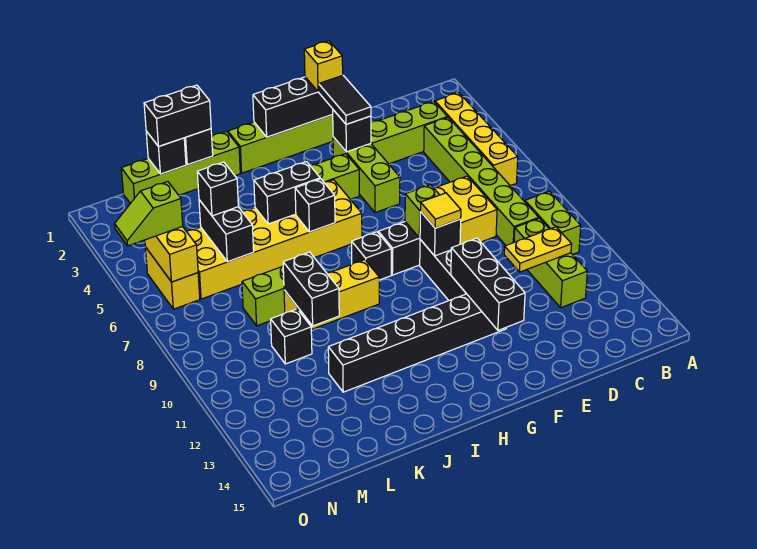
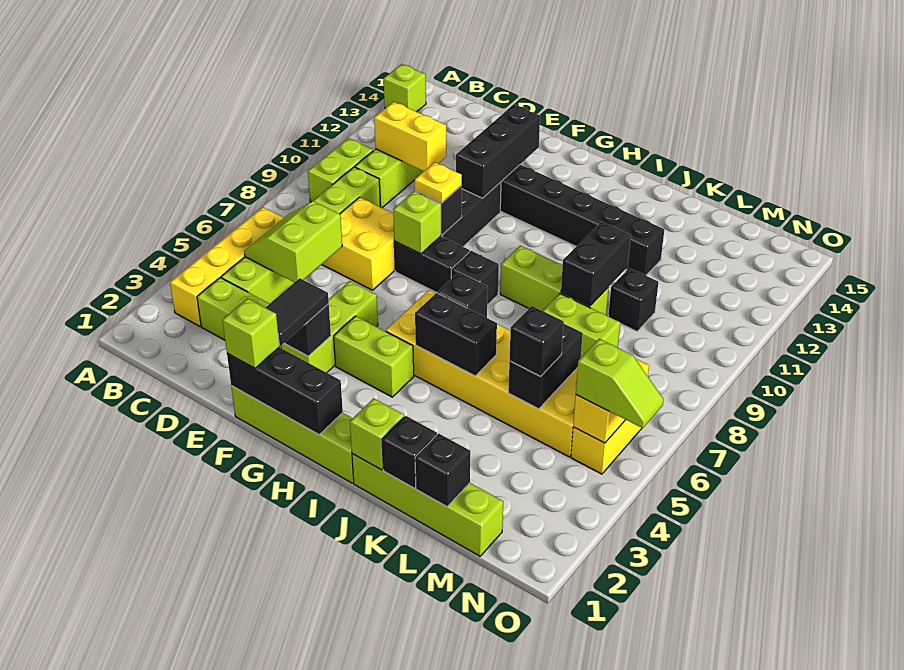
none -> lime brick A14 level 1
none -> lime slope C5:D6 level 2 top D
yellow plate C11:D11 level 2 -> yellow brick C11:D11 level 2
yellow brick F1 level 3 -> lime brick F1 level 3
yellow tile F9 level 3 -> yellow plate F9 level 3
yellow brick I9:K9 level 1 -> lime brick I9:K9 level 1
none -> lime brick J1 level 2
black brick K1:L1 level 3 -> none

